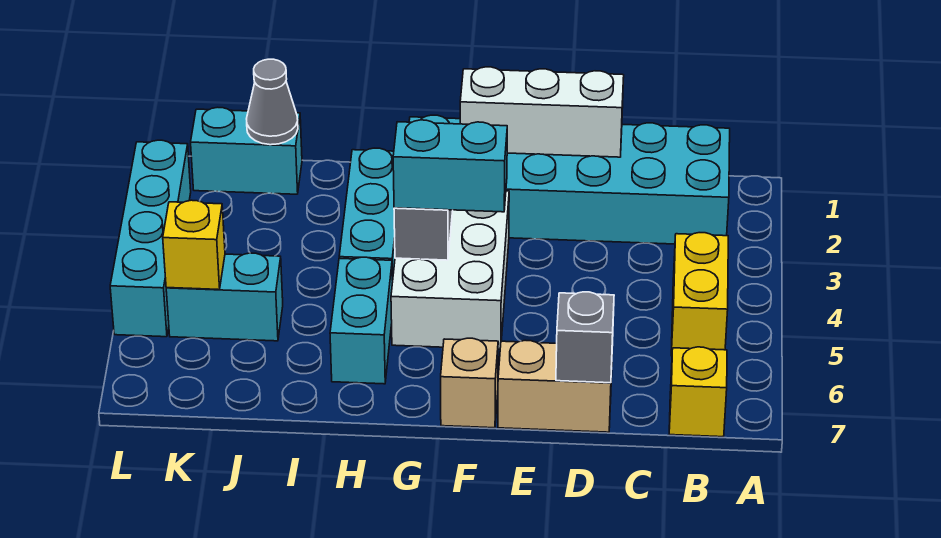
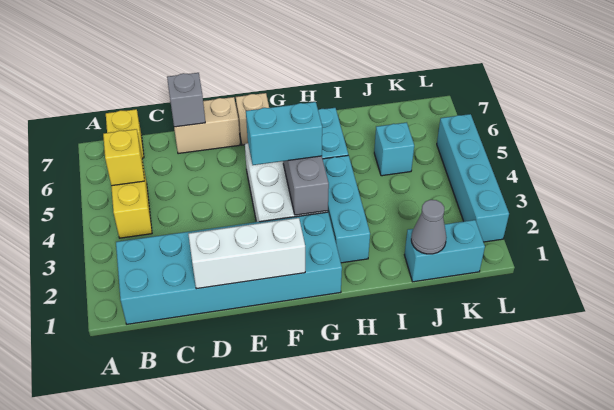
cyan brick J5:K5 level 1 -> cyan brick J5 level 1
yellow brick K5 level 2 -> yellow brick B5 level 2

